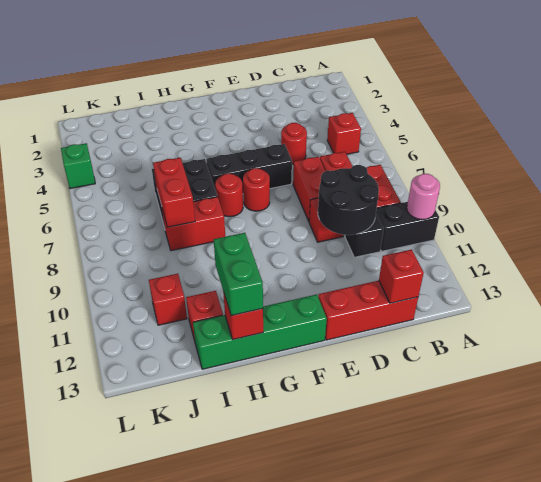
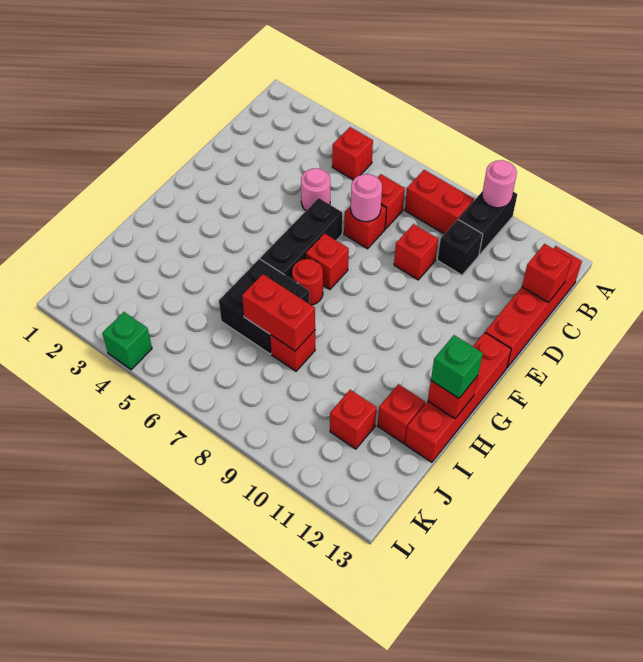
black round brick C9:D10 level 2 -> none
red brick C13:E13 level 1 -> red brick B13:E13 level 1
red round brick D5 level 1 -> pink round brick D5 level 1
red brick D7:D8 level 1 -> red brick D7 level 1
none -> pink round brick D7 level 2
red round brick F7 level 1 -> red brick F7 level 1
green brick F13:I13 level 1 -> red brick F13:I13 level 1
red brick H8:I8 level 1 -> red brick I8 level 1
green brick H12:H13 level 3 -> green brick H13 level 3

